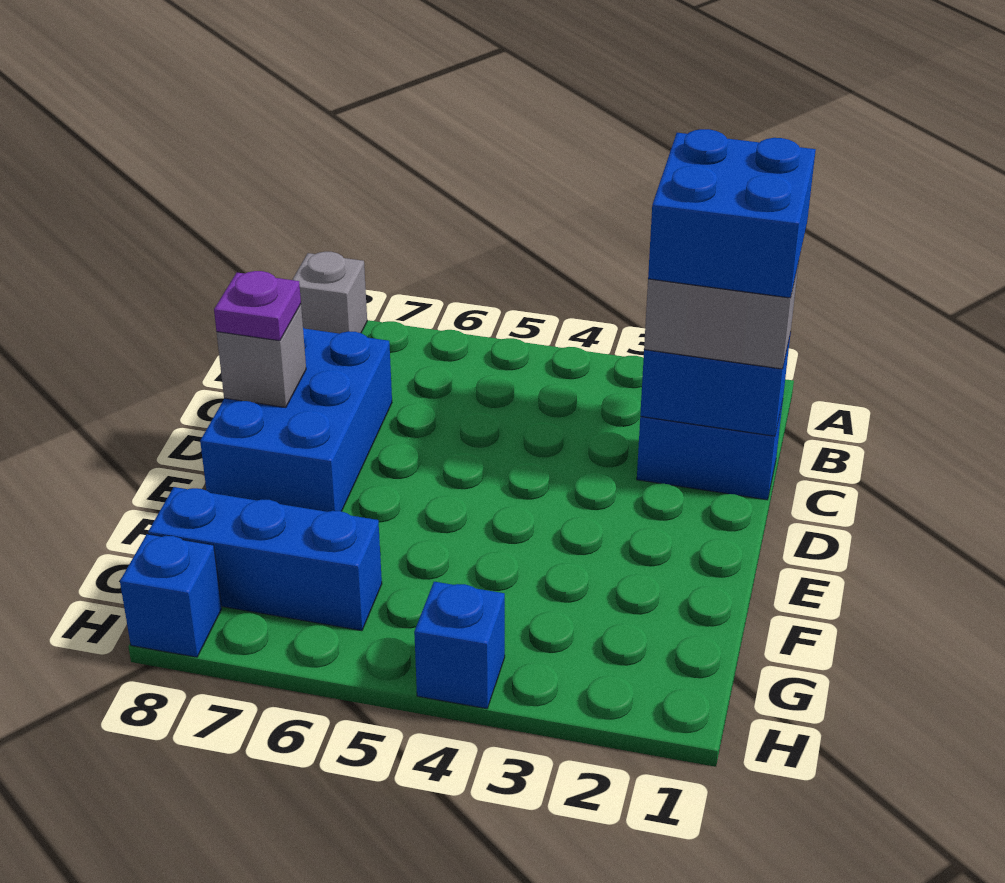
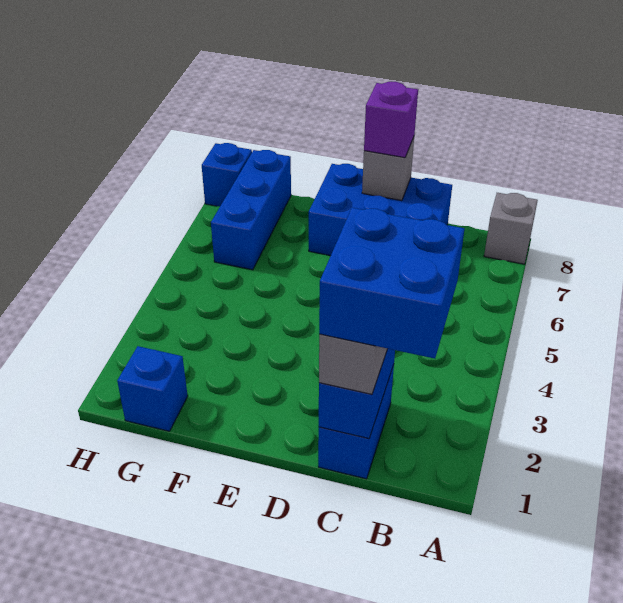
purple plate D8 level 3 -> purple brick D8 level 3
blue brick H4 level 1 -> blue brick G1 level 1

